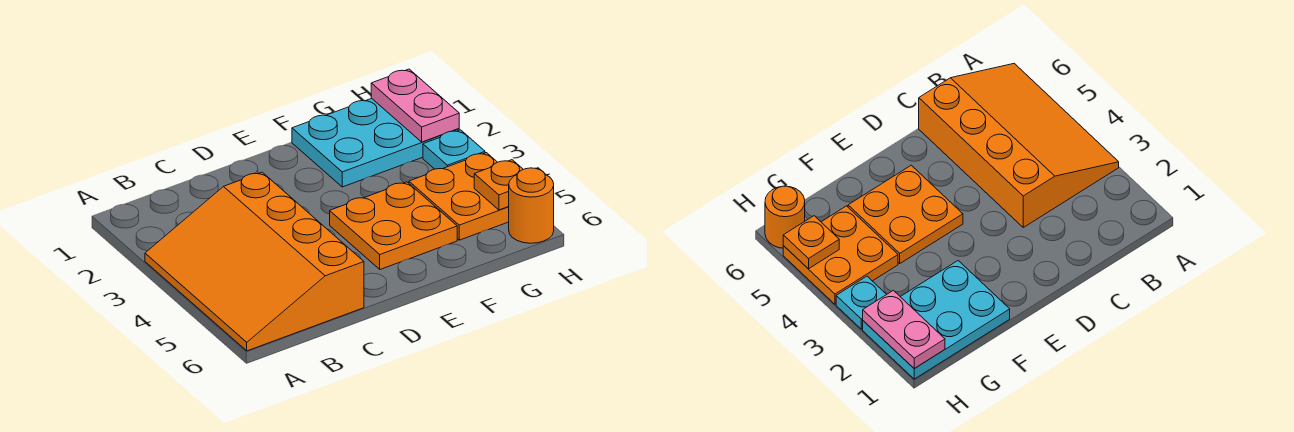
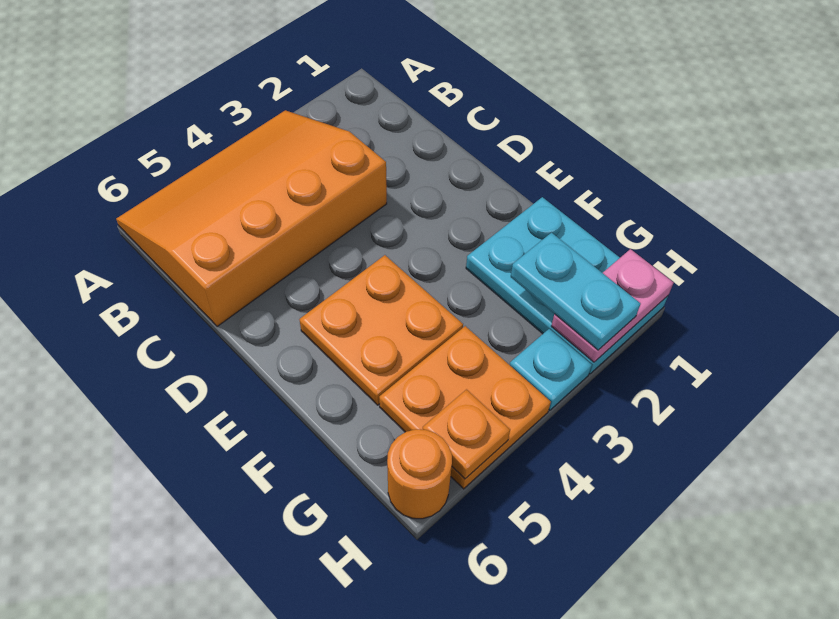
none -> cyan plate G2:H2 level 3

